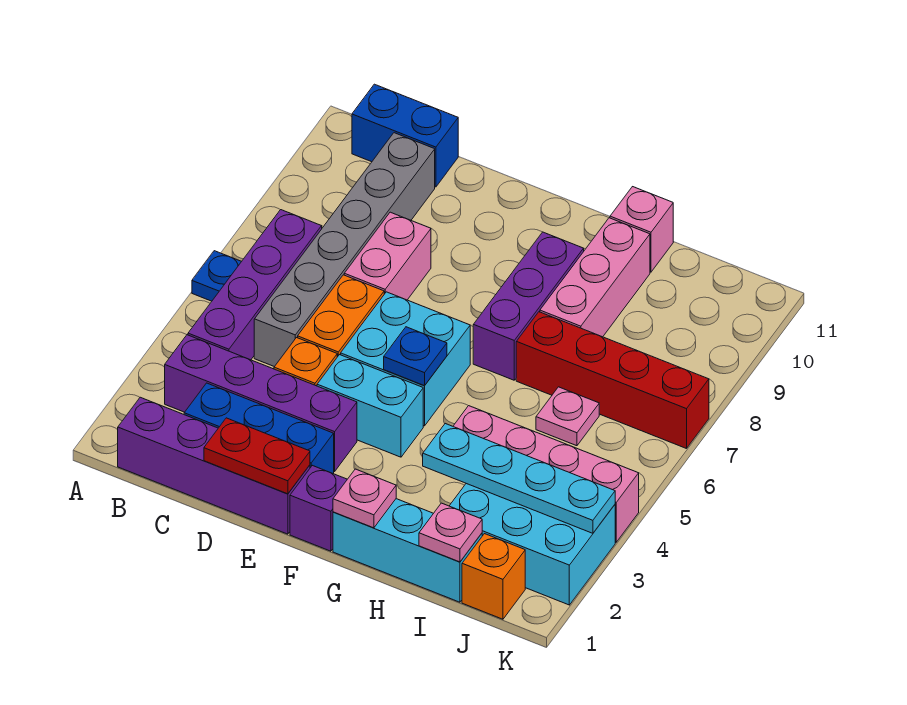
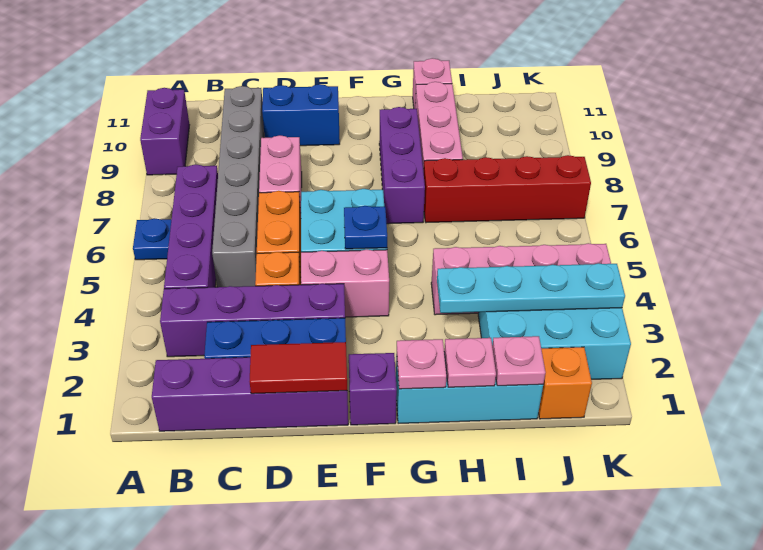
none -> purple brick A9:A10 level 1
blue brick B11:C11 level 1 -> blue brick D10:E10 level 1
red plate D1:E1 level 2 -> red tile D1:E1 level 2
cyan brick E4:F4 level 1 -> pink brick E4:F4 level 1
pink plate I6 level 1 -> pink plate H1 level 2

